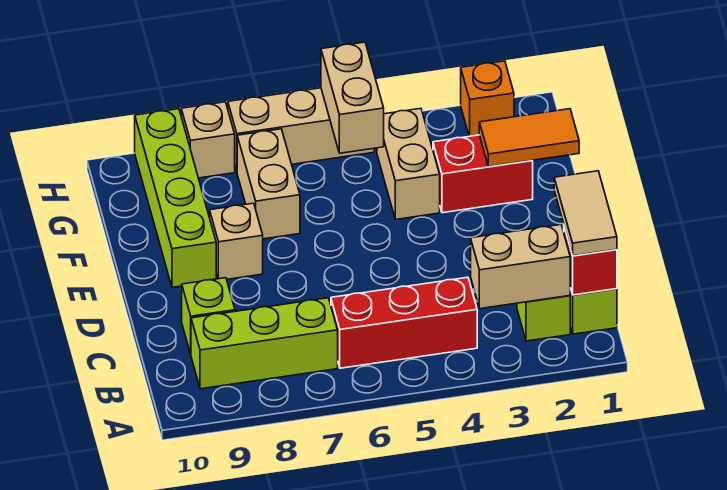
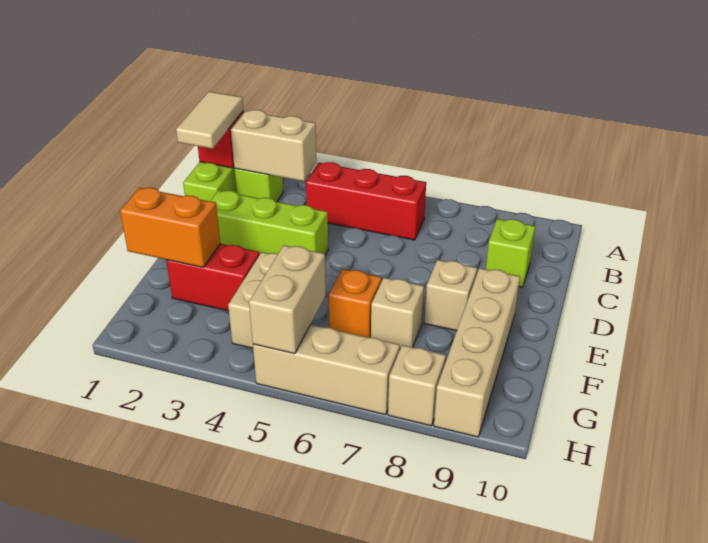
lime brick B7:B9 level 1 -> lime brick D2:D4 level 1
lime brick E9:H9 level 1 -> tan brick E9:H9 level 1
orange tile F1:F2 level 2 -> orange brick F1:F2 level 2
tan brick F7:G7 level 1 -> tan brick F7 level 1
orange brick H2 level 1 -> orange brick F6 level 1

